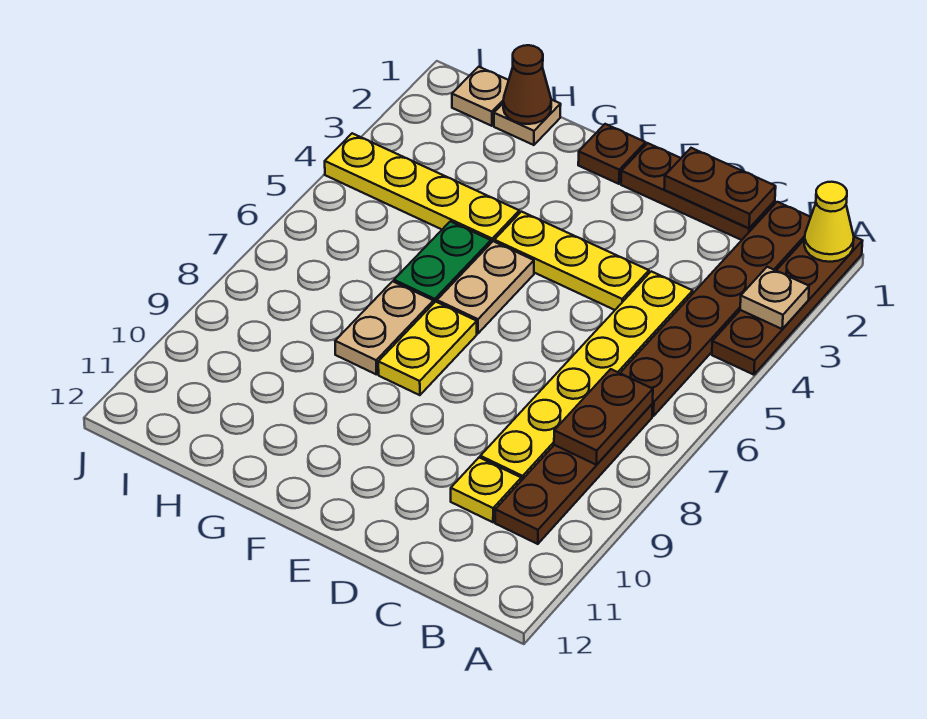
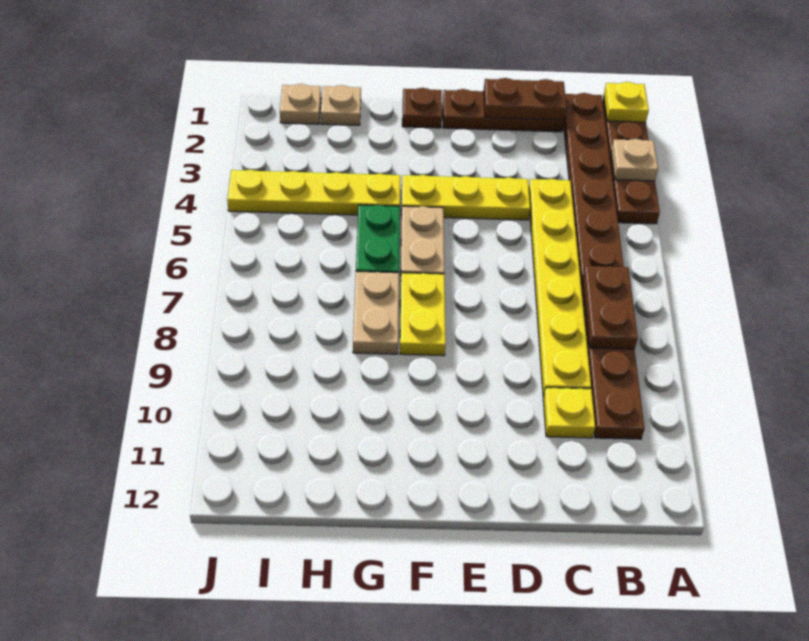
yellow cone A1 level 2 -> yellow plate A1 level 2
brown cone H1 level 2 -> none

